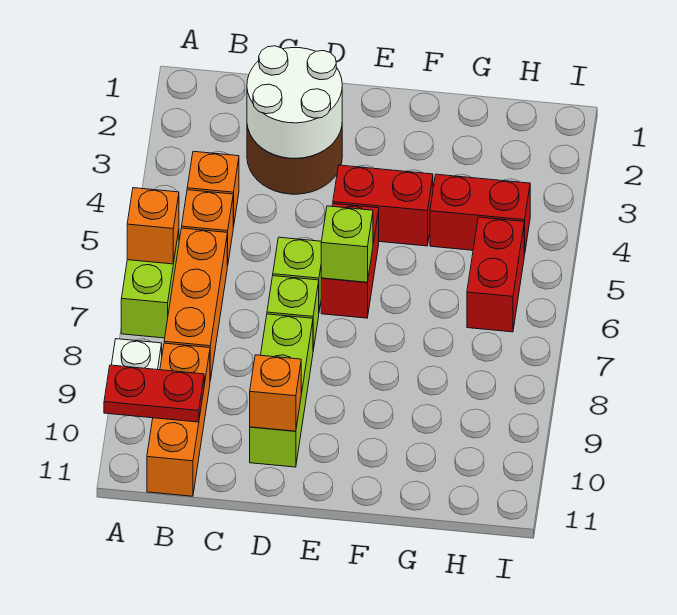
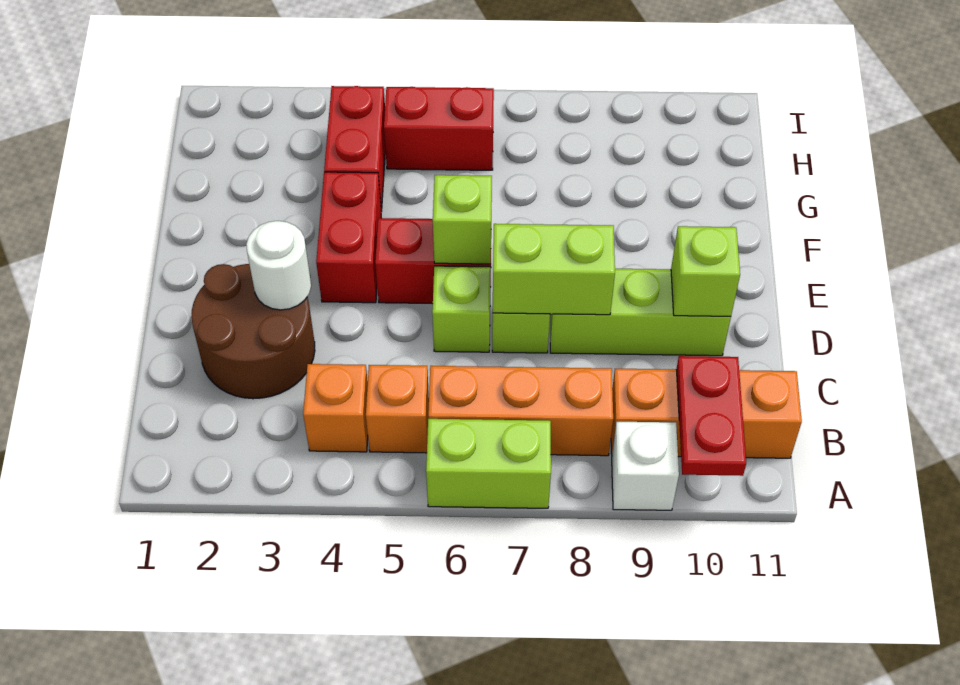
orange brick A6 level 2 -> none
white round brick C2:D3 level 2 -> white round brick D3 level 2
none -> lime brick D7:D8 level 2
orange brick D10 level 2 -> lime brick D10 level 2

